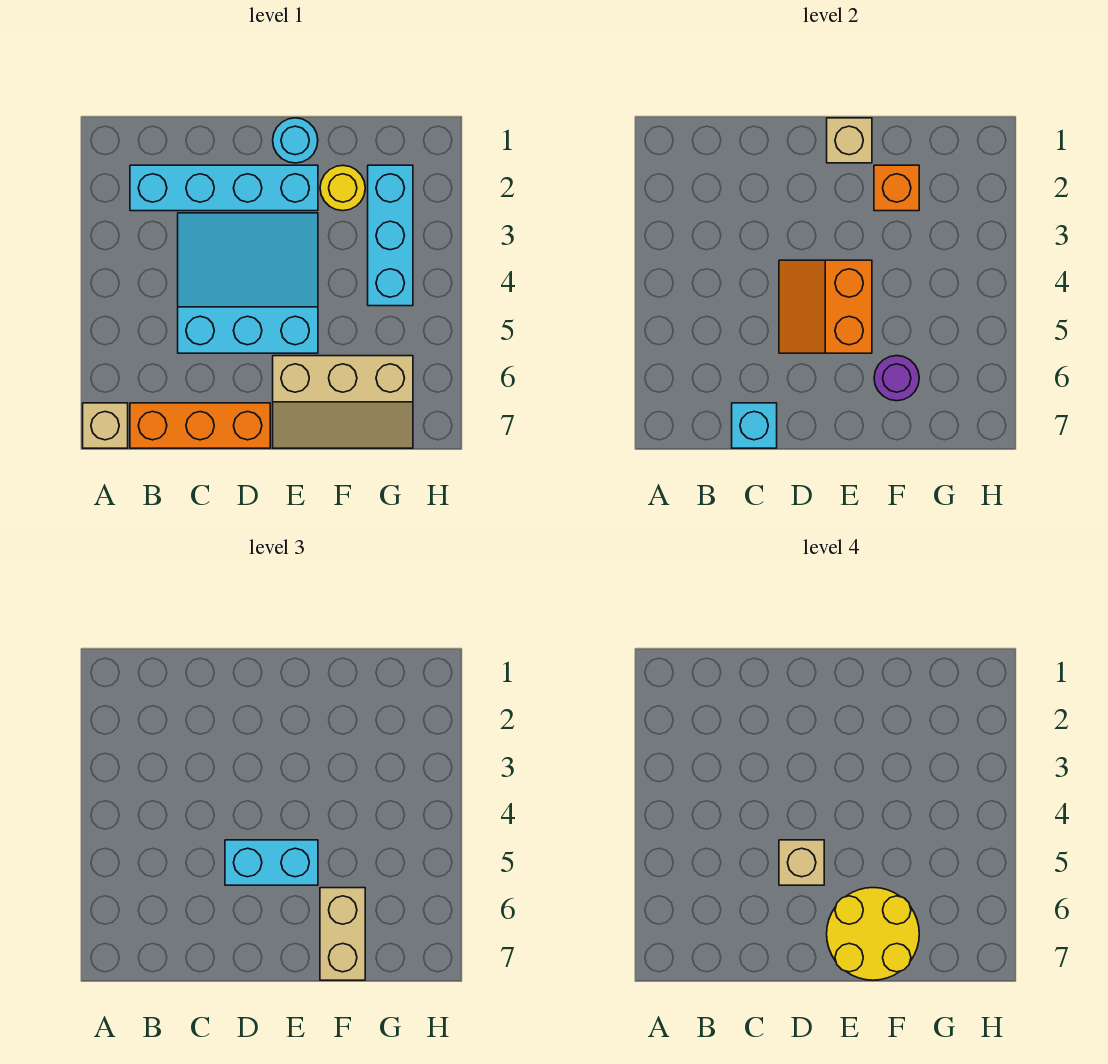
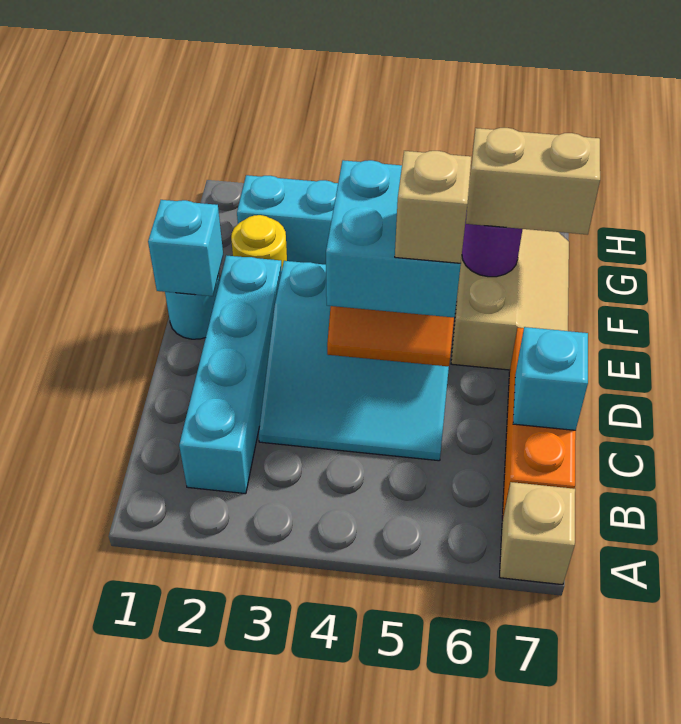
cyan slope C3:E5 level 1 top 5 -> cyan slope C3:E5 level 1 top E
cyan brick D5:E5 level 3 -> cyan brick D4:E5 level 3
tan brick E1 level 2 -> cyan brick E1 level 2
yellow round brick E6:F7 level 4 -> none
orange brick F2 level 2 -> none

